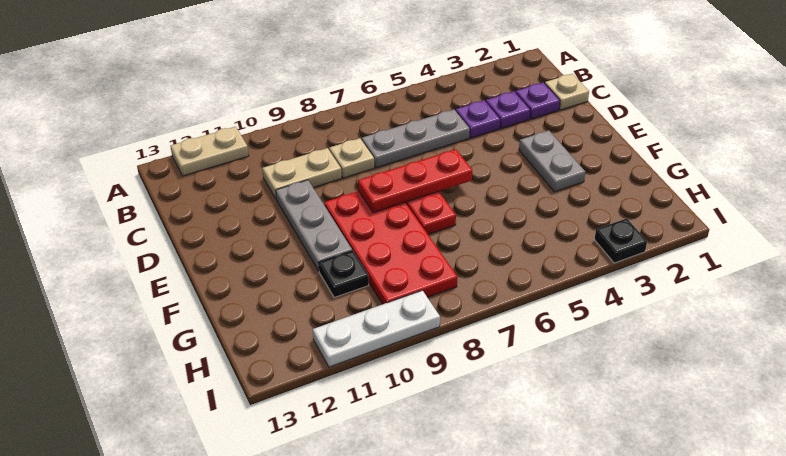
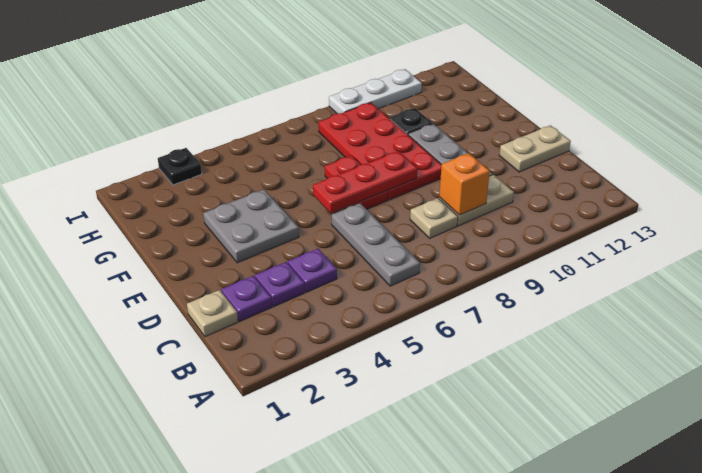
tan plate A11:A12 level 1 -> tan plate D12:D13 level 1
grey plate C5:C7 level 1 -> grey plate B6:D6 level 1
none -> orange brick C9 level 2
grey plate E3:F3 level 1 -> grey plate E3:F4 level 1

